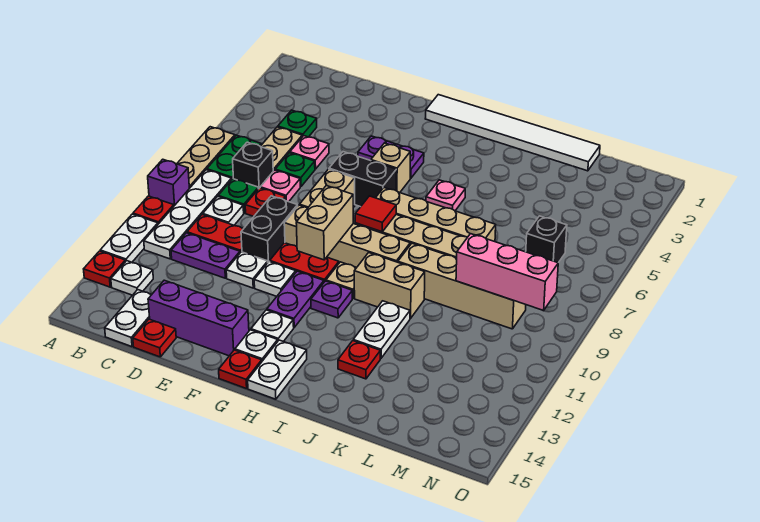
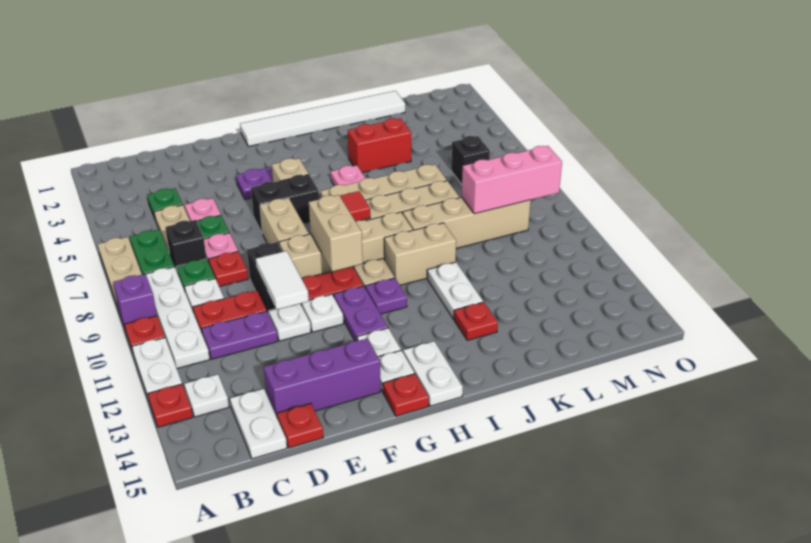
none -> white tile E10:E11 level 2
none -> red brick J4:K4 level 1

